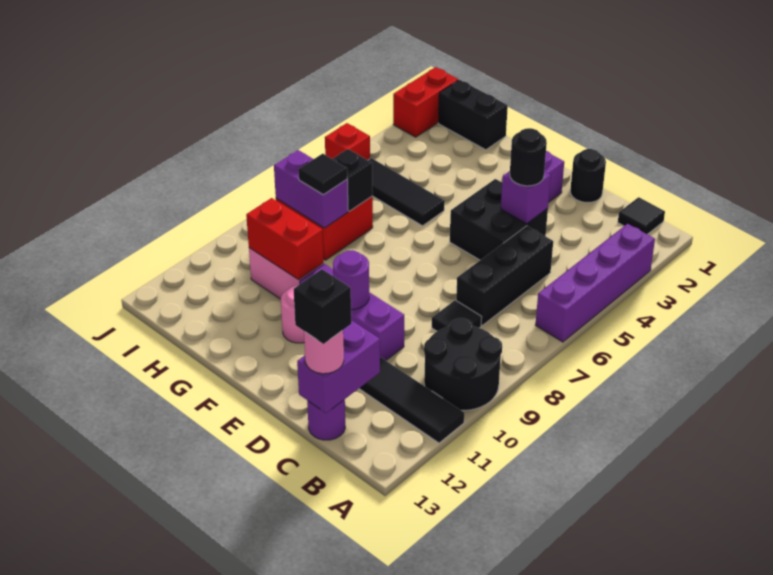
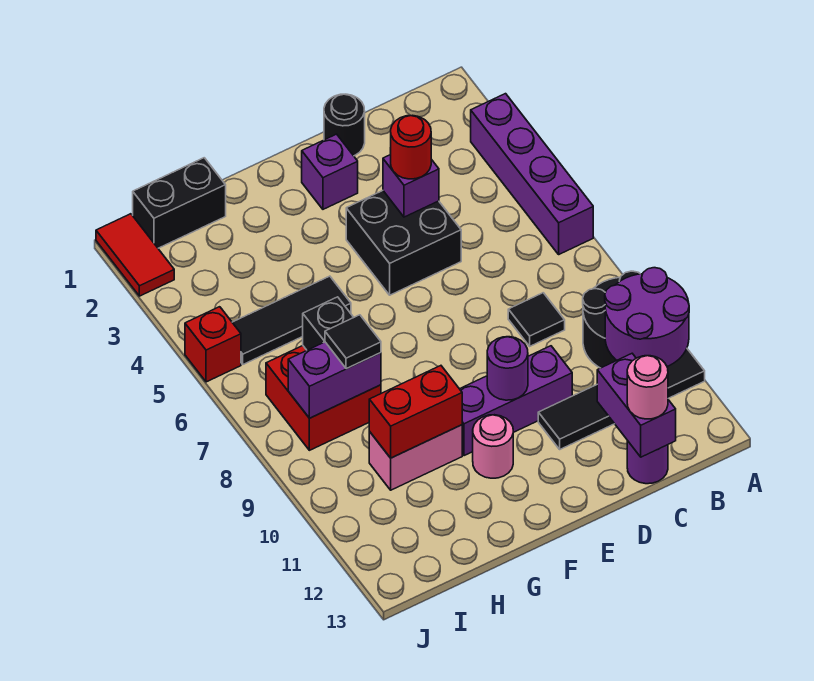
none -> purple round brick A10:B11 level 2
black tile B1 level 1 -> none
black brick C5:C7 level 1 -> none
black brick C13 level 4 -> none
black round brick D4 level 3 -> red round brick D4 level 3
red brick J1:J2 level 1 -> red tile J1:J2 level 1

